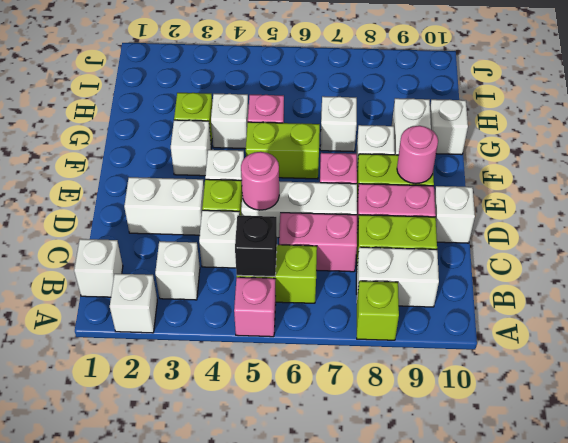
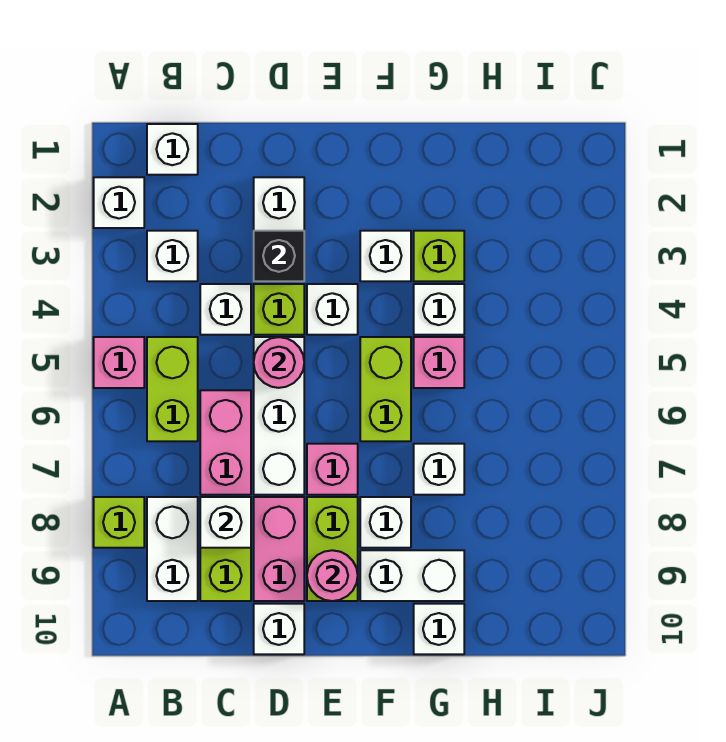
black brick B5 level 2 -> black brick D3 level 2
none -> white brick C8 level 2

